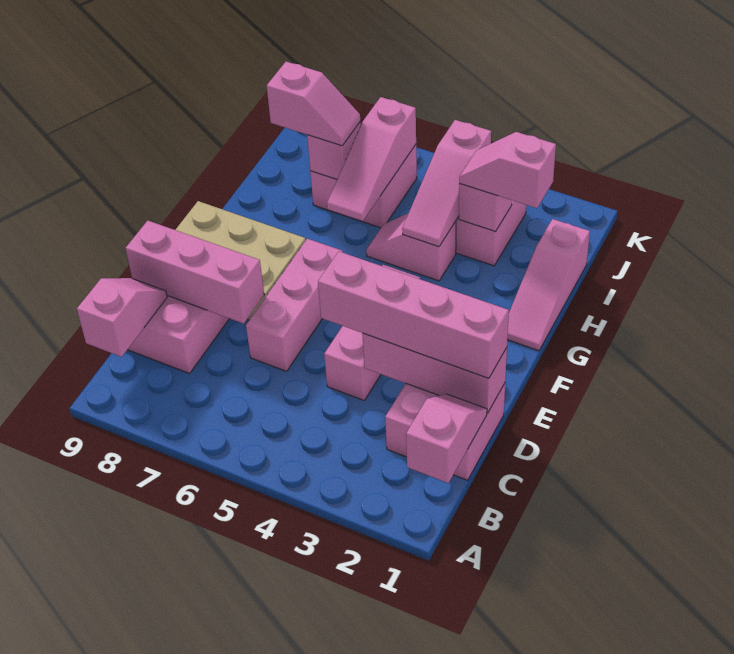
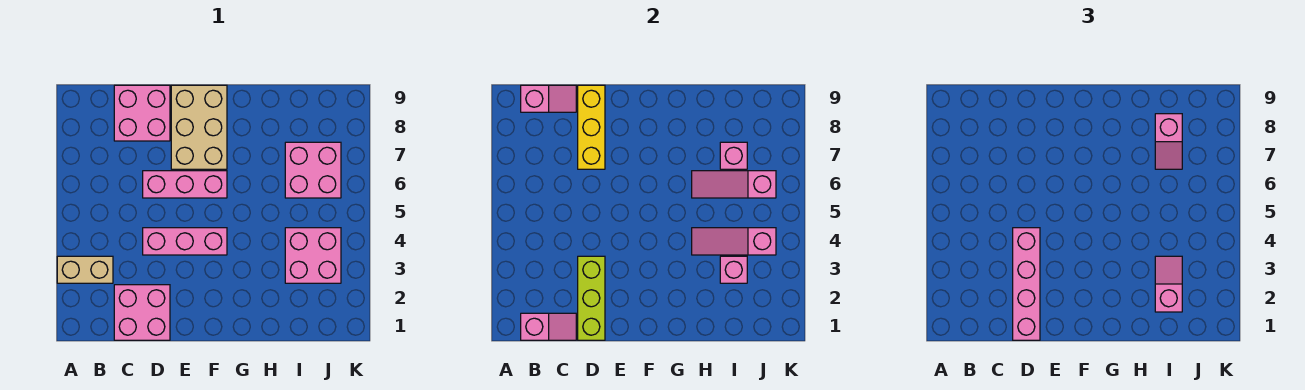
none -> tan brick A3:B3 level 1
pink brick D1:D3 level 2 -> lime brick D1:D3 level 2
pink brick D7:D9 level 2 -> yellow brick D7:D9 level 2
pink slope G1:I1 level 1 top I -> none
pink slope H4:H5 level 1 top 4 -> none

